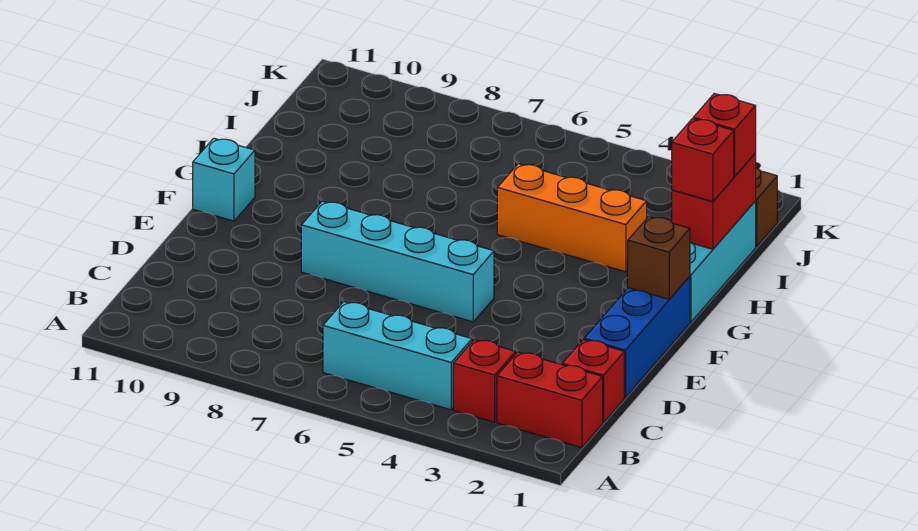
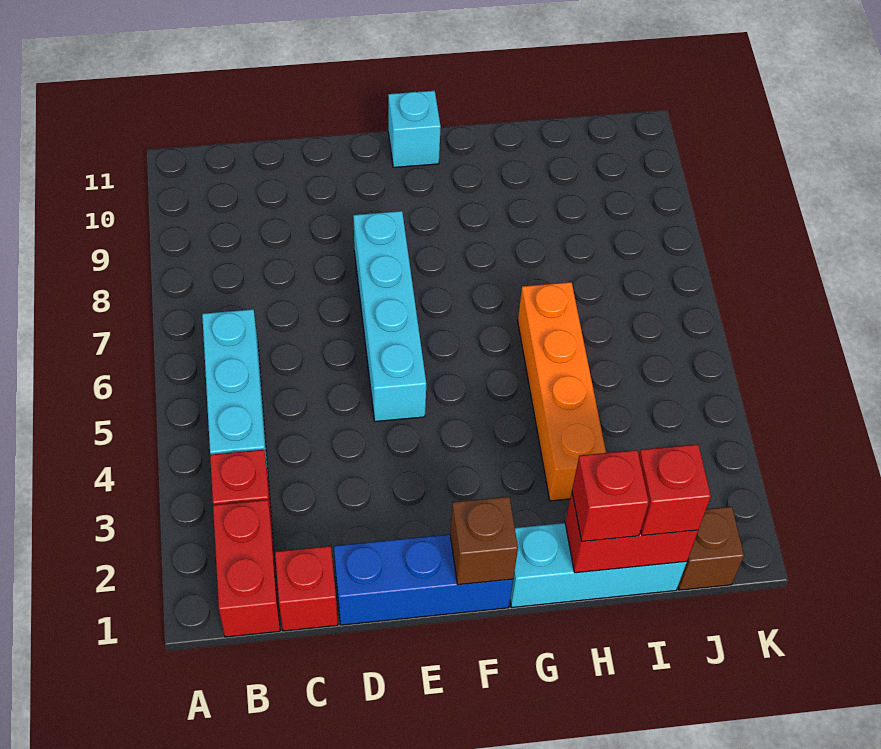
orange brick H3:H5 level 1 -> orange brick H3:H6 level 1

